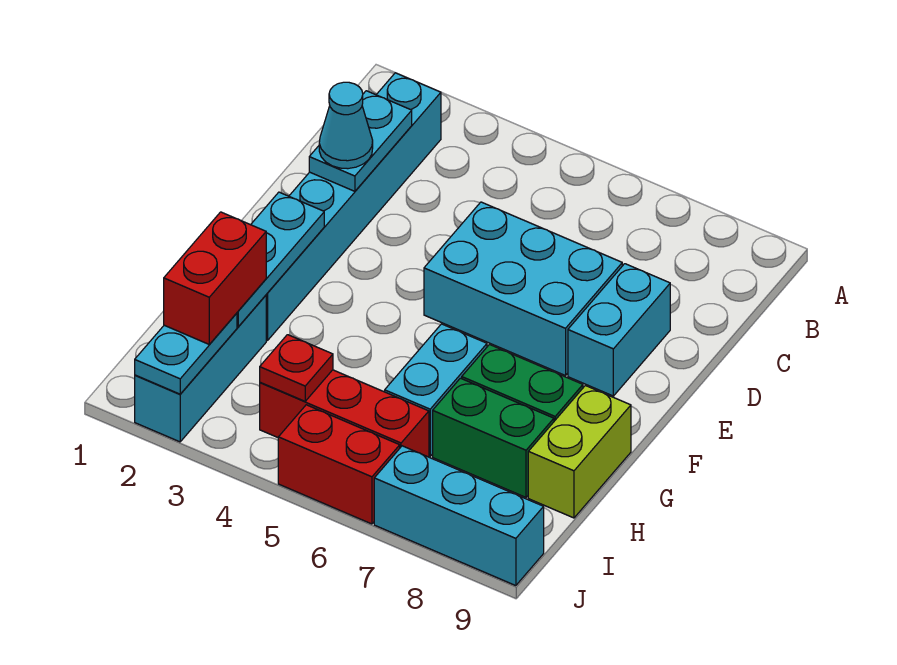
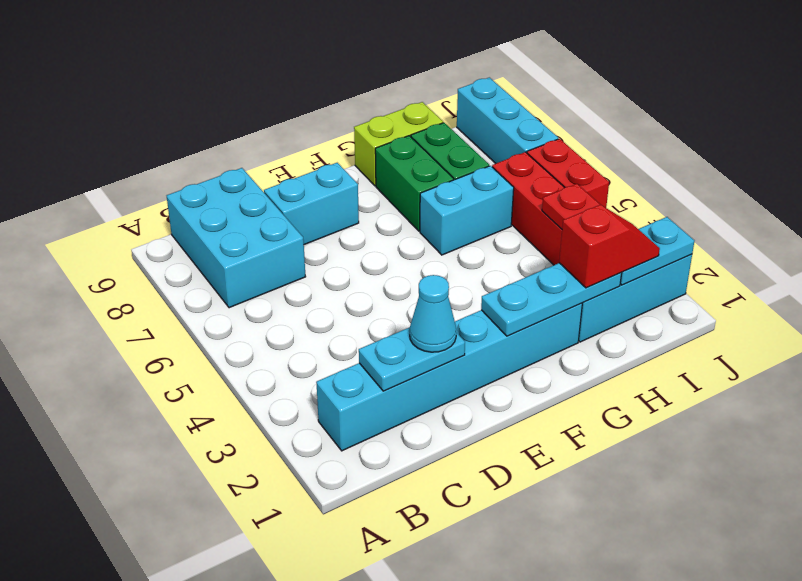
cyan brick D5:E7 level 1 -> cyan brick B7:C9 level 1
red brick H2:I2 level 3 -> red slope H2:I2 level 3 top H

